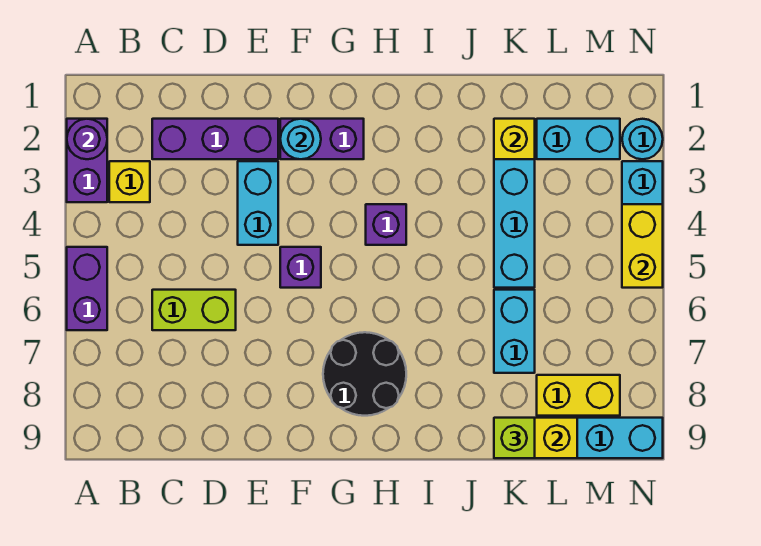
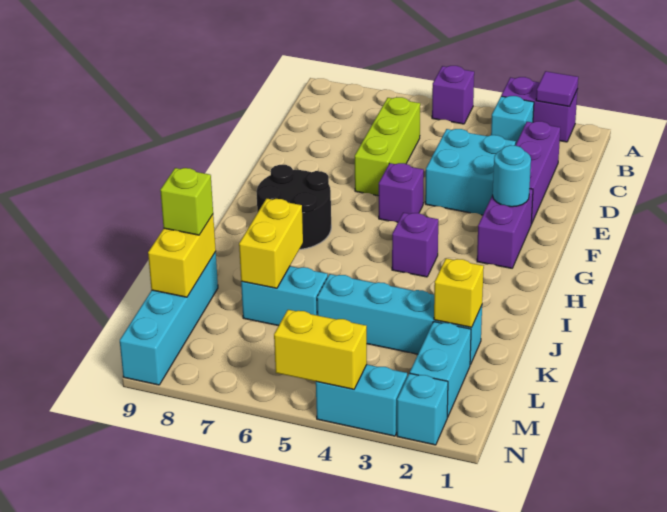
purple round brick A2 level 2 -> purple tile A2 level 2
purple brick A5:A6 level 1 -> purple brick A5 level 1
yellow brick B3 level 1 -> cyan brick B3 level 1
lime brick C6:D6 level 1 -> lime brick C6:E6 level 1
cyan brick E3:E4 level 1 -> cyan brick D3:E4 level 1
yellow brick L8:M8 level 1 -> yellow brick J7:K7 level 2
cyan round brick N2 level 1 -> cyan brick N2 level 1

